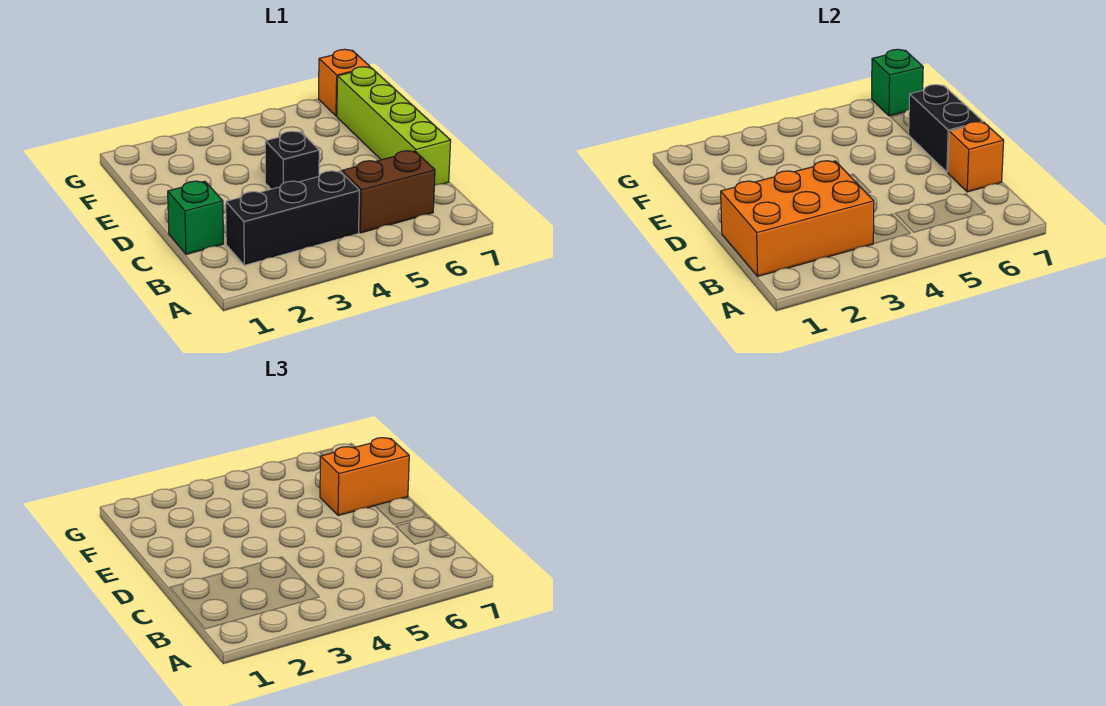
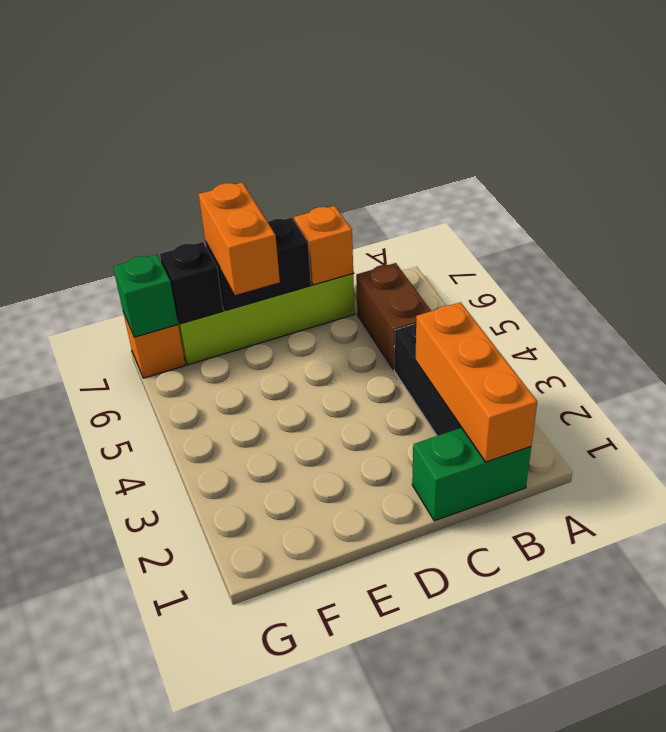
orange brick B1:C3 level 2 -> orange brick B1:B3 level 2
green brick C1 level 1 -> green brick B1:C1 level 1
black brick D4 level 1 -> black brick F7 level 2

